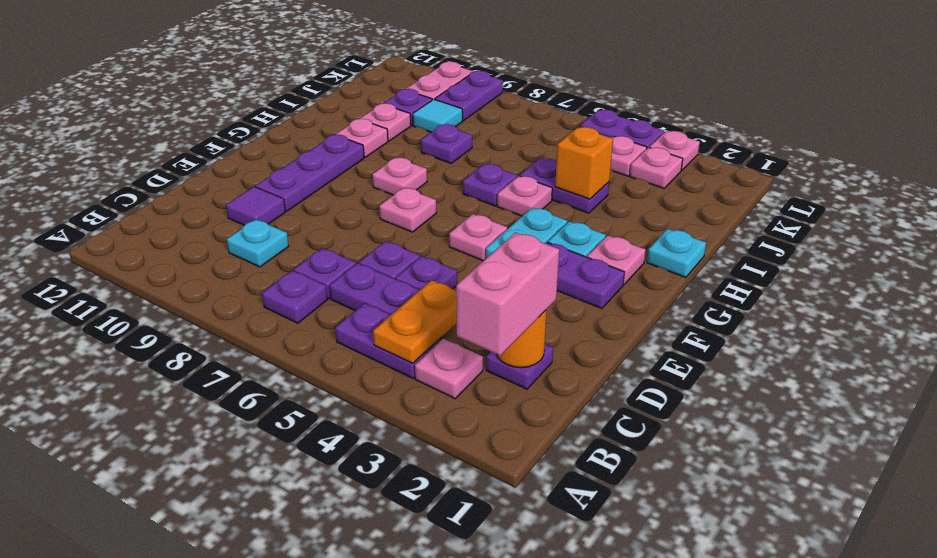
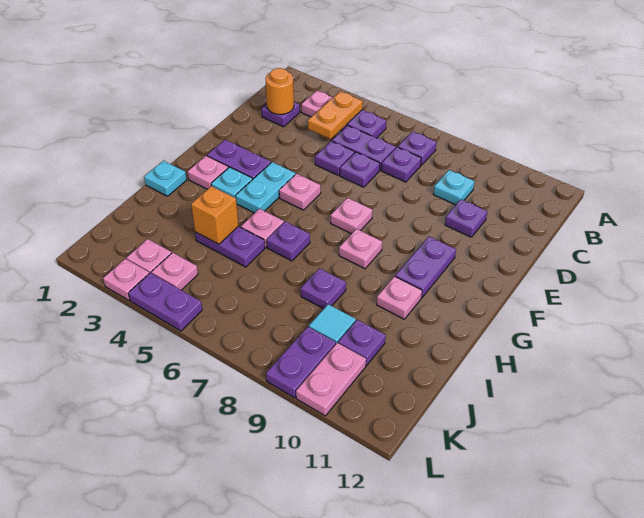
pink brick B2:C2 level 3 -> none
purple tile D10 level 1 -> purple plate D10 level 1
purple plate E10:G10 level 1 -> purple plate F10:G10 level 1
pink plate I10 level 1 -> none

